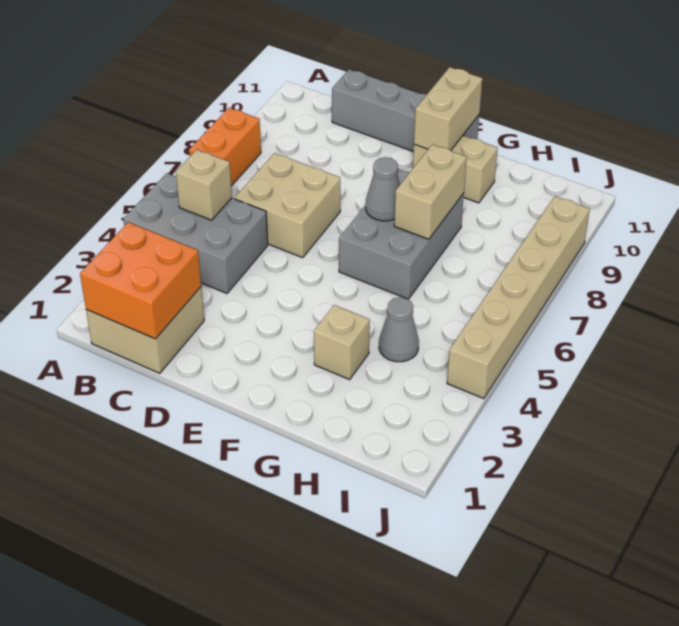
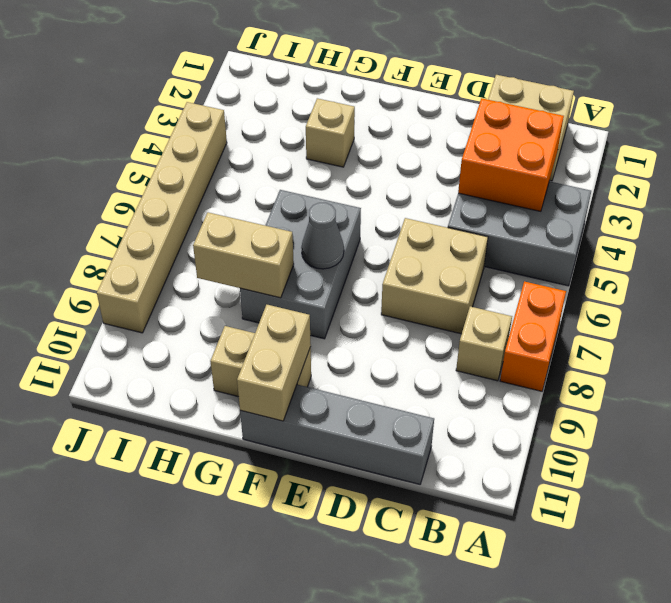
orange brick B1:C2 level 2 -> orange brick B3:C4 level 2
tan brick B5 level 2 -> tan brick B8 level 1
tan brick G7:G8 level 2 -> tan brick G8:H8 level 2
grey cone H4 level 1 -> none

